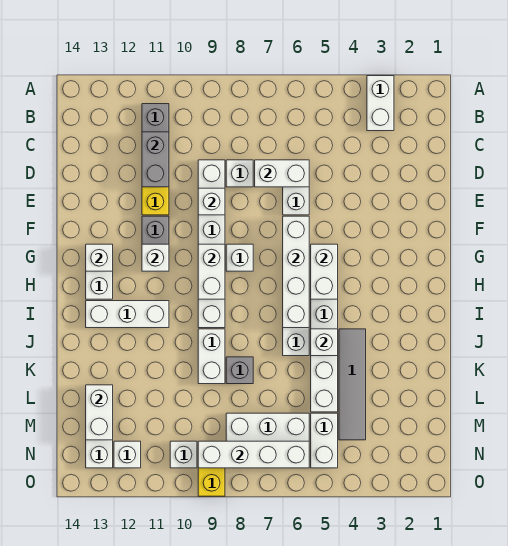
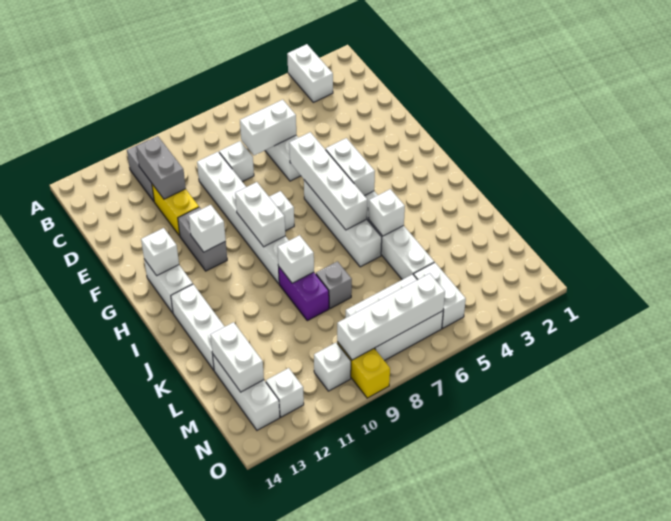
white brick E9 level 2 -> white brick J9 level 2
white brick I11:I13 level 1 -> white brick I13:K13 level 1
grey tile J4:M4 level 1 -> none
white brick J9:K9 level 1 -> purple brick J9:K9 level 1

